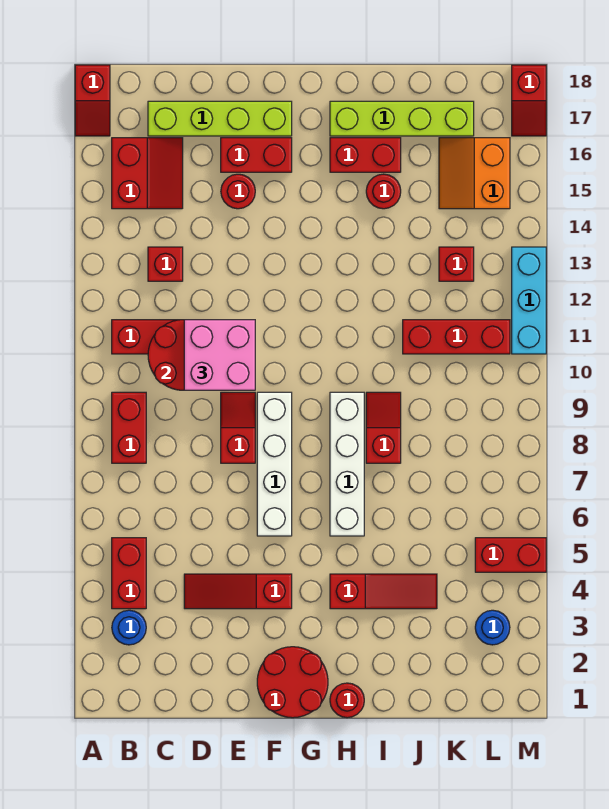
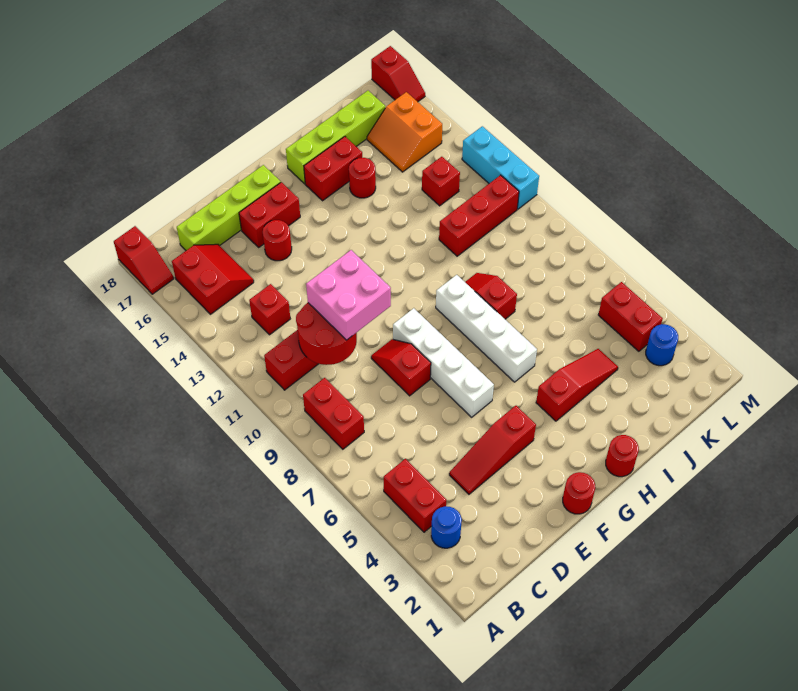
red round brick F1:G2 level 1 -> red round brick F1 level 1
red brick L5:M5 level 1 -> red brick L4:L5 level 1

